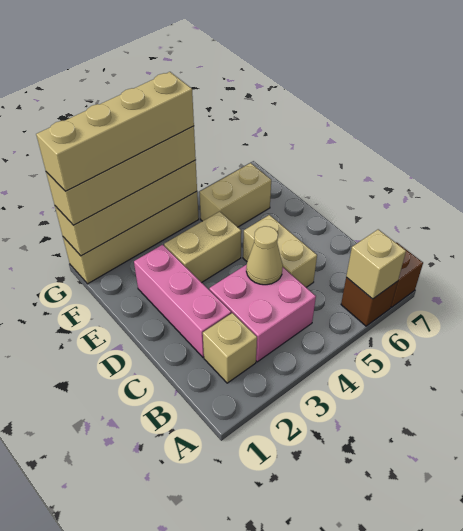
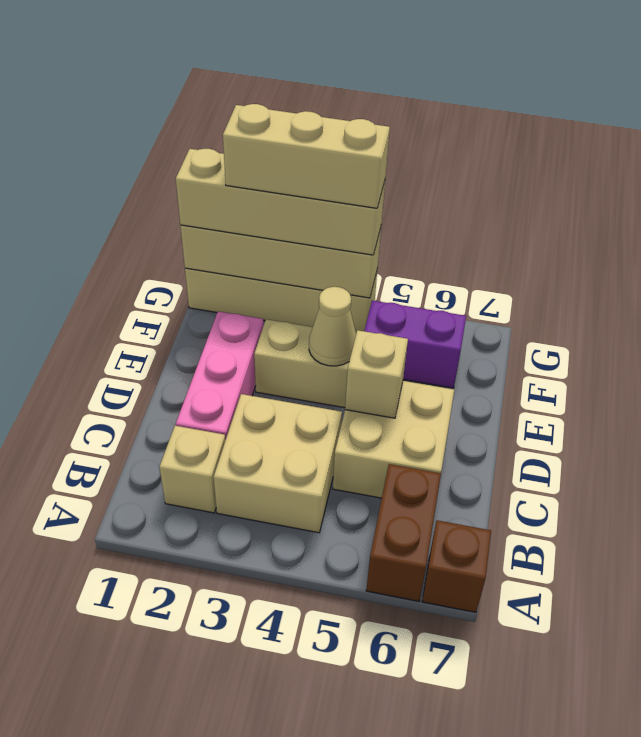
brown brick A6 level 1 -> brown brick A6:B6 level 1
tan brick A6 level 2 -> tan brick D5 level 2
pink brick B3:C4 level 1 -> tan brick B3:C4 level 1
tan cone C4 level 2 -> tan cone E4 level 2
tan brick C5:D5 level 1 -> tan brick C5:D6 level 1
tan brick F5:F6 level 1 -> purple brick F5:F6 level 1
tan brick G1:G4 level 4 -> tan brick G2:G4 level 4

